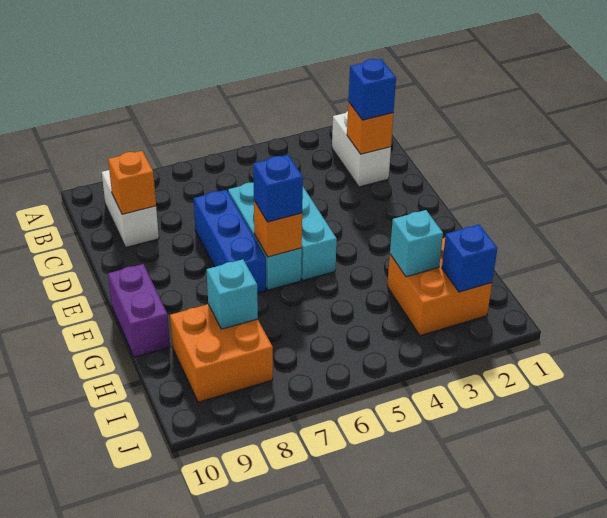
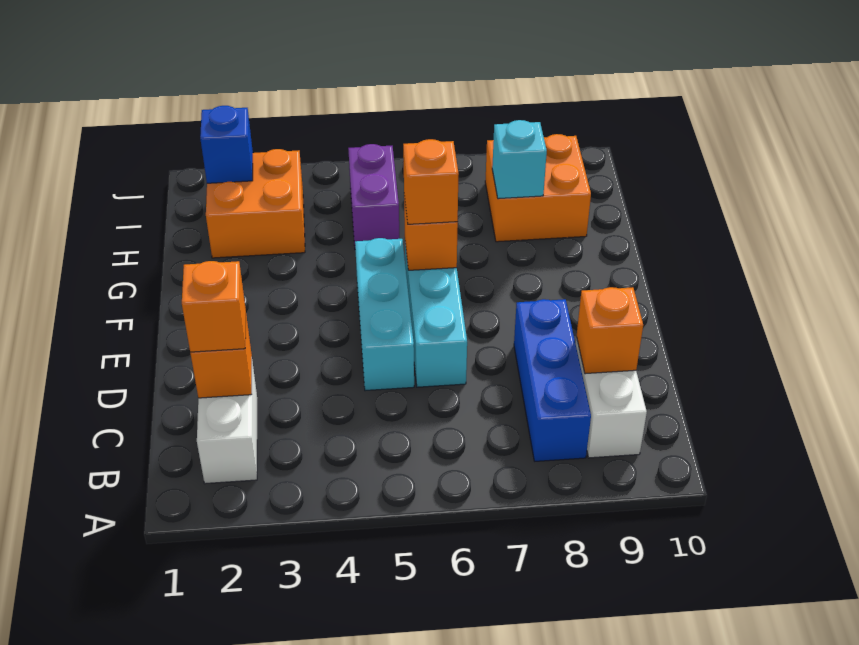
blue brick C2 level 3 -> orange brick C2 level 3
blue brick D7:F7 level 1 -> blue brick B8:D8 level 1
blue brick F6 level 3 -> orange brick F6 level 3
purple brick F10:G10 level 1 -> purple brick H5:I5 level 1
cyan brick H3 level 2 -> none

